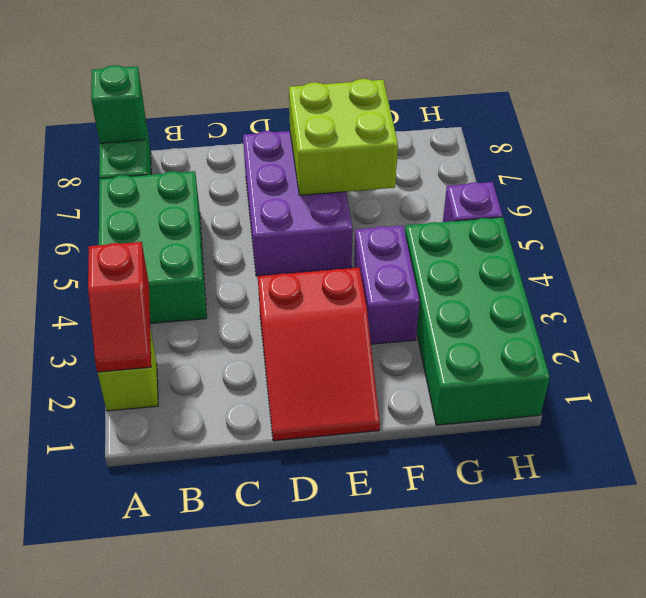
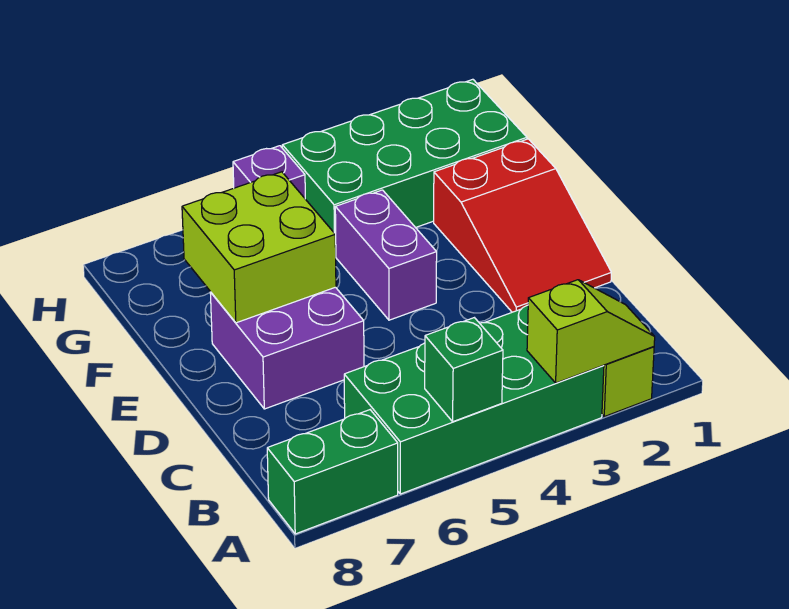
red slope A2:A3 level 2 top 3 -> lime slope A2:A3 level 2 top 3
green brick A4:B6 level 1 -> green brick A3:B6 level 1
green brick A8 level 2 -> green brick A5 level 2
red slope D1:E3 level 1 top 3 -> red slope D1:F2 level 1 top F
purple brick D5:E7 level 1 -> purple brick D6:E7 level 1
purple brick F3:F4 level 1 -> purple brick E4:F4 level 1

